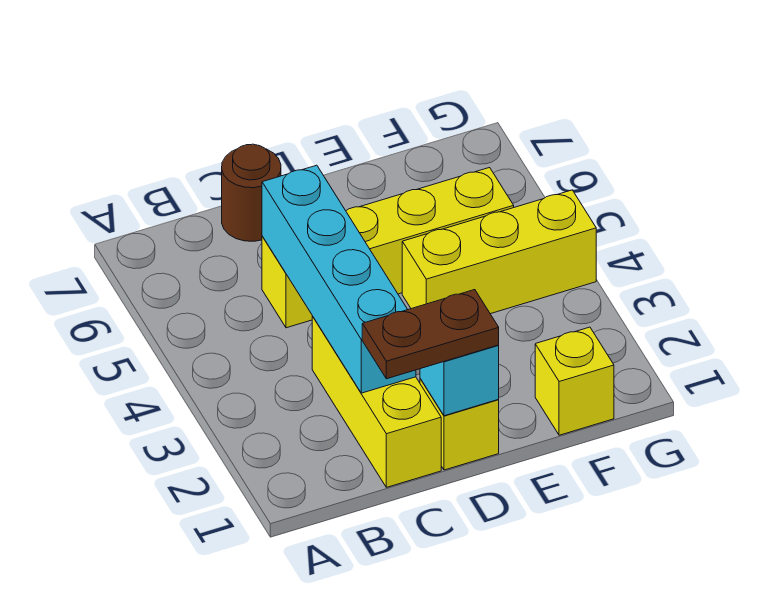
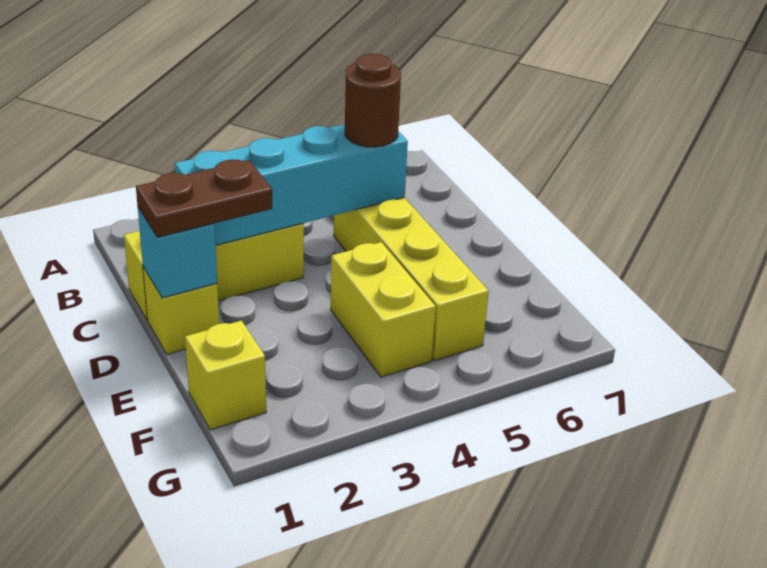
brown plate C1:D1 level 3 -> brown plate D1:D2 level 3
brown round brick C7 level 1 -> brown round brick C5 level 3
yellow brick E4:G4 level 1 -> yellow brick E4:F4 level 1

